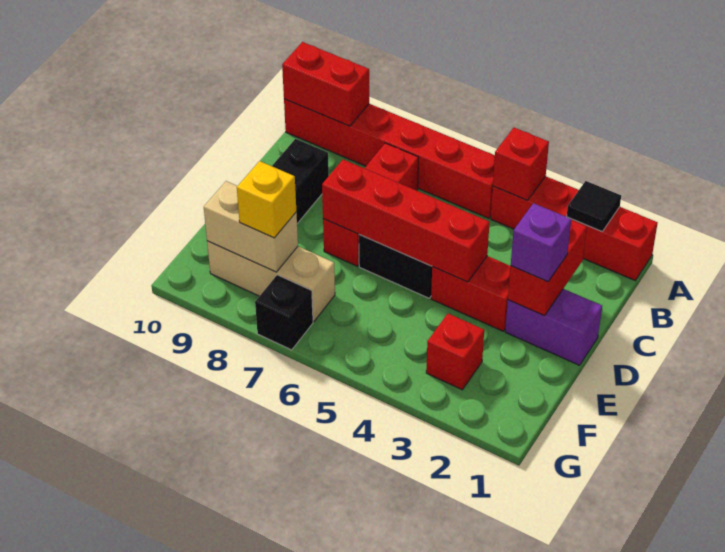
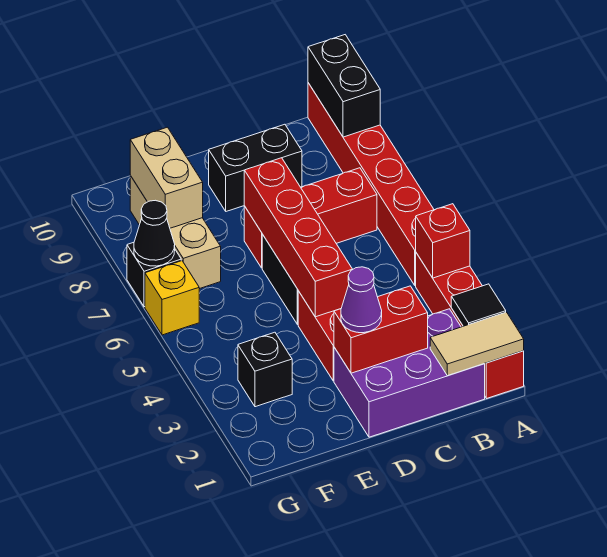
none -> tan tile A1:B1 level 2
red brick A9:A10 level 2 -> black brick A9:A10 level 2
purple brick D1:D2 level 1 -> purple brick B1:D2 level 1
purple brick D2 level 3 -> purple cone D2 level 3
red brick F3 level 1 -> black brick F3 level 1
yellow brick F8 level 3 -> yellow brick G6 level 1
none -> black cone G7 level 2

